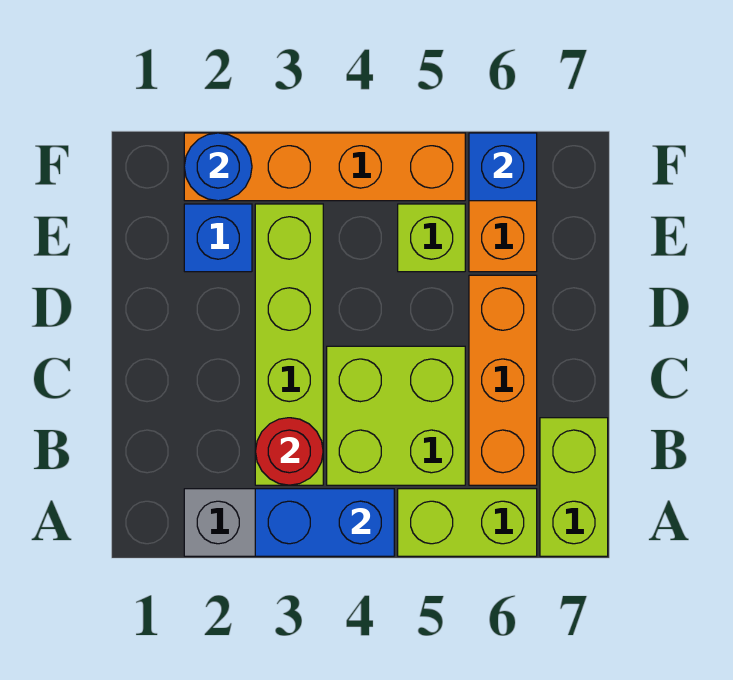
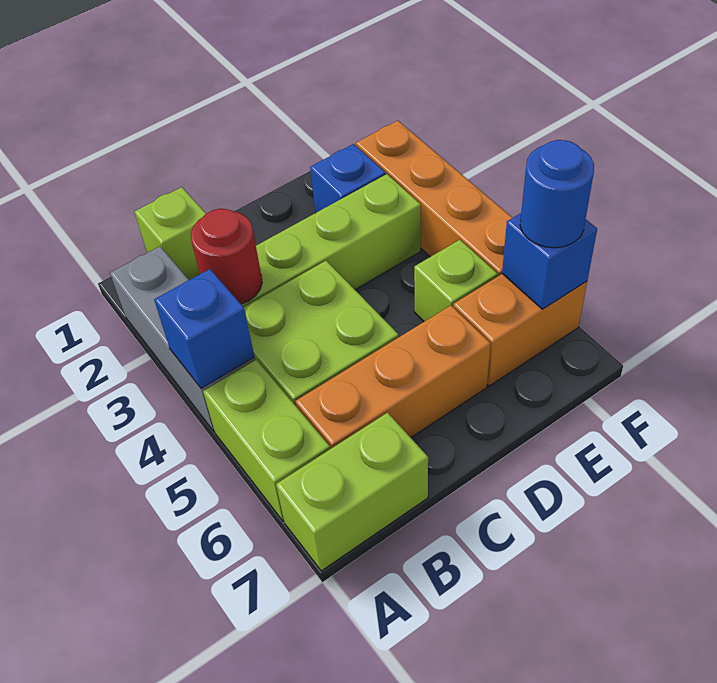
blue brick A3:A4 level 2 -> blue brick A4 level 2
none -> lime brick B1 level 1
blue round brick F2 level 2 -> blue round brick F6 level 3

